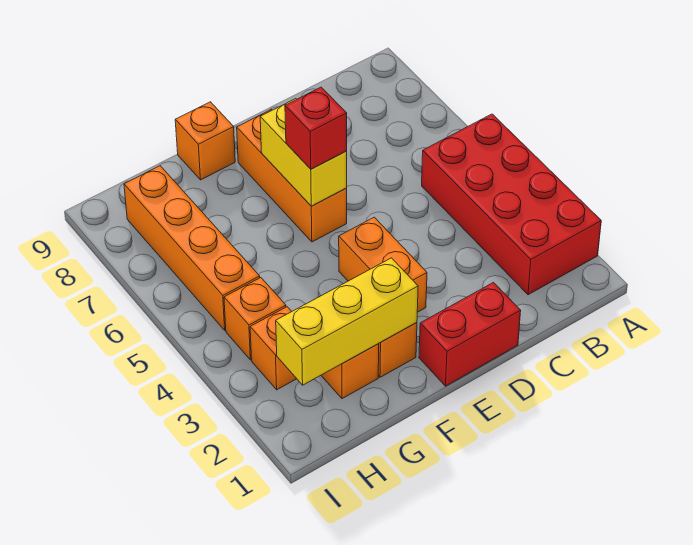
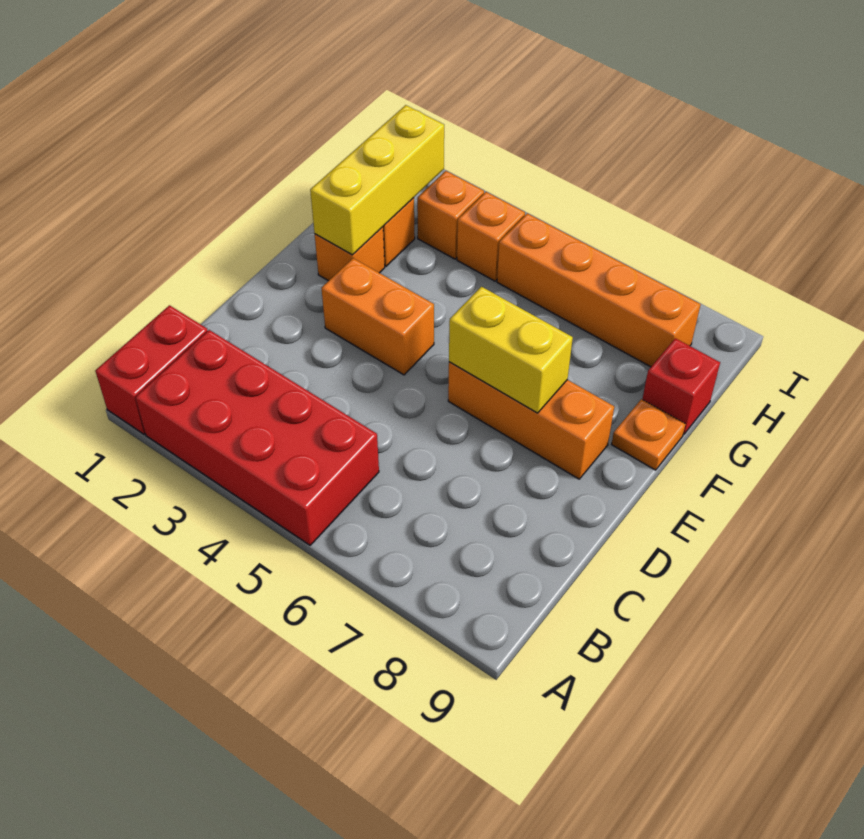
red brick D1:E1 level 1 -> red brick A1:B1 level 1
red brick E6 level 3 -> red brick G9 level 1
orange brick F9 level 1 -> orange plate F9 level 1

